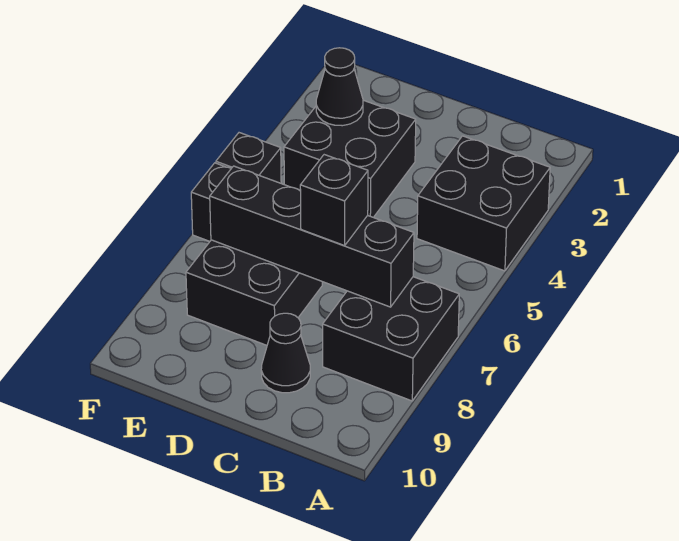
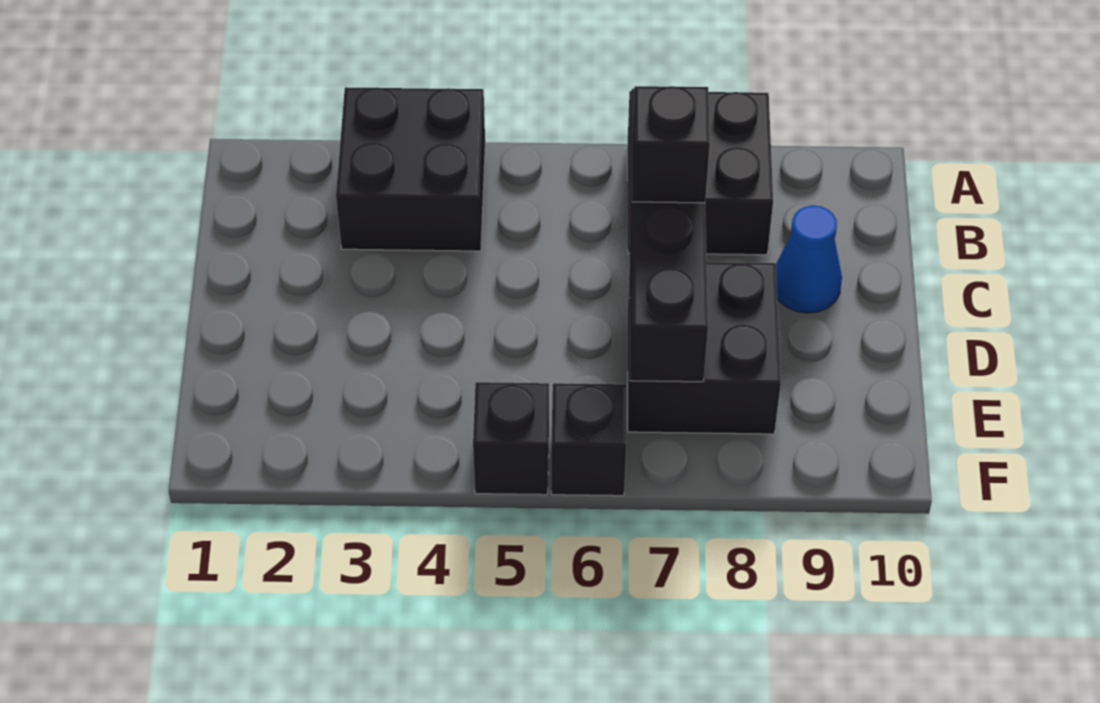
black cone C9 level 1 -> blue cone C9 level 1
black brick D3:E4 level 1 -> none
black cone E3 level 2 -> none

